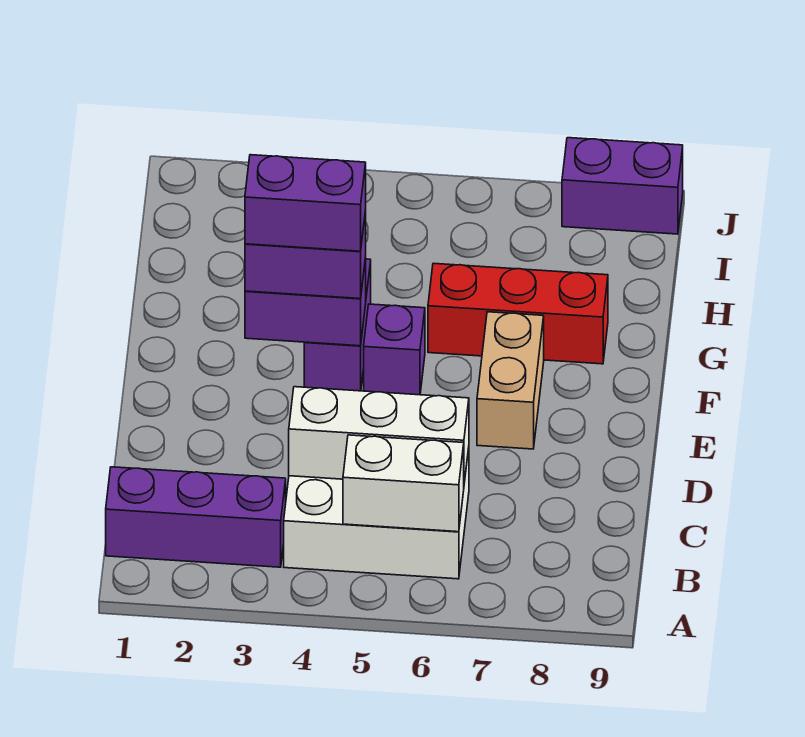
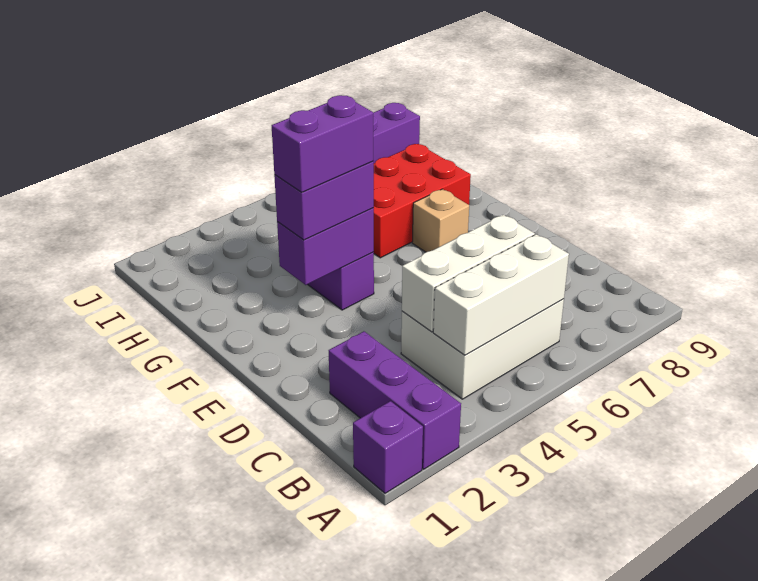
purple brick B1:B3 level 1 -> purple brick A2:C2 level 1
white brick B5:B6 level 2 -> white brick B4:B6 level 2
tan brick E7:F7 level 1 -> tan brick F7 level 1
purple brick F5 level 1 -> purple brick A1 level 1
red brick G6:G8 level 1 -> red brick G6:H8 level 1

